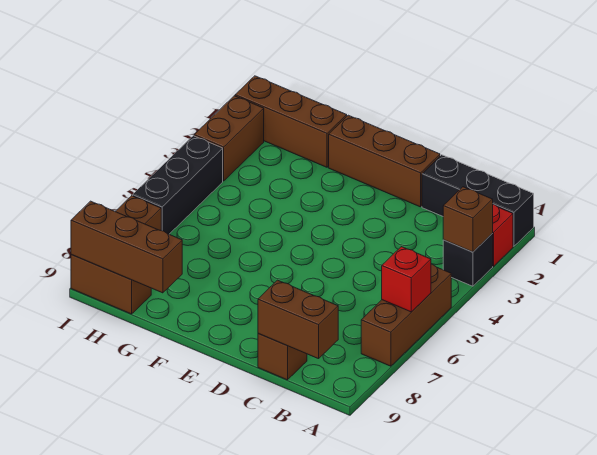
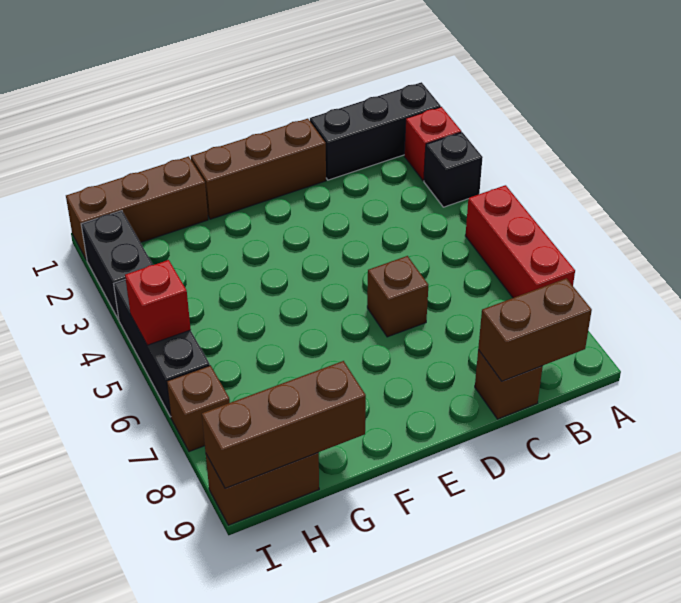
brown brick A3 level 2 -> brown brick D6 level 1
brown brick A5:A7 level 1 -> red brick A5:A7 level 1
red brick A6 level 2 -> red brick I5 level 2
brown brick I2:I3 level 1 -> black brick I2:I3 level 1

